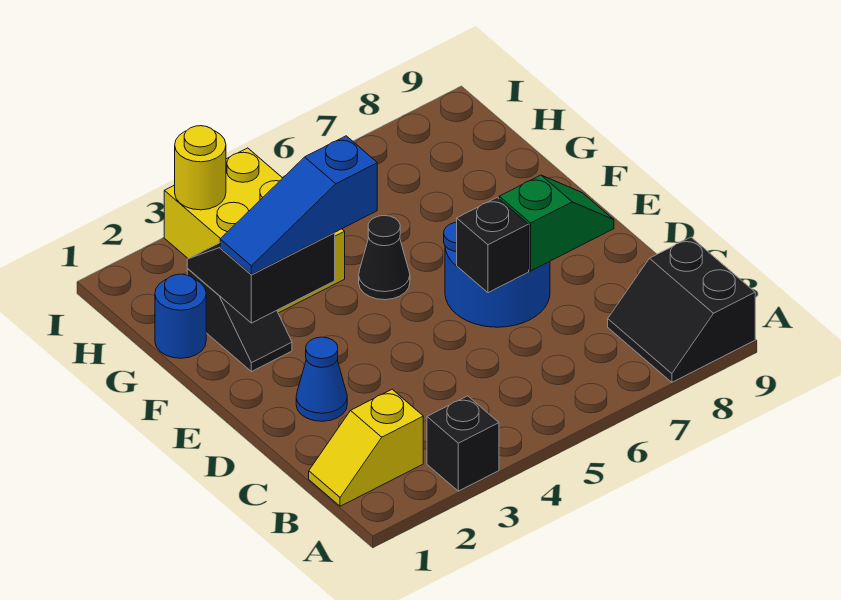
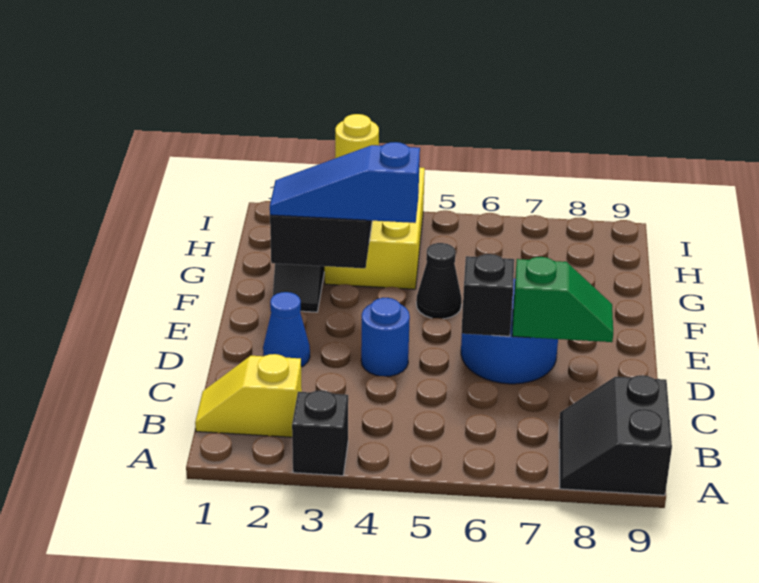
blue round brick G1 level 1 -> blue round brick D4 level 1

